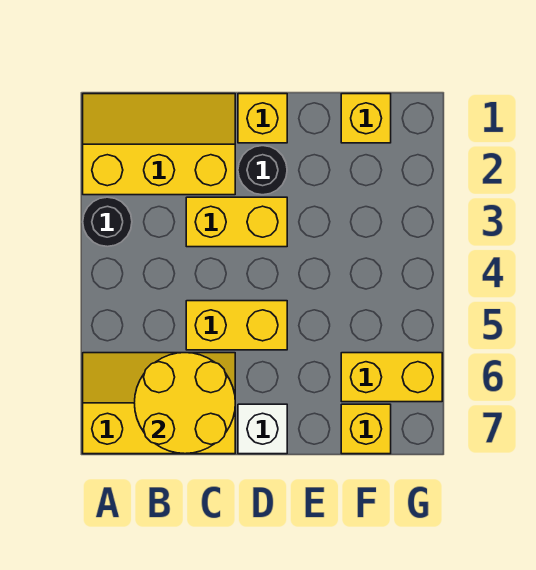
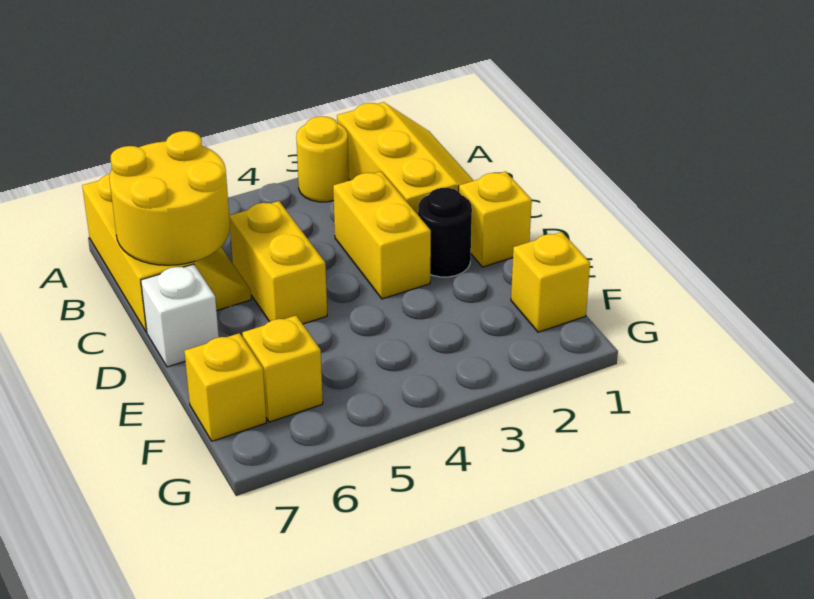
black round brick A3 level 1 -> yellow round brick A3 level 1
yellow brick F6:G6 level 1 -> yellow brick F6 level 1

